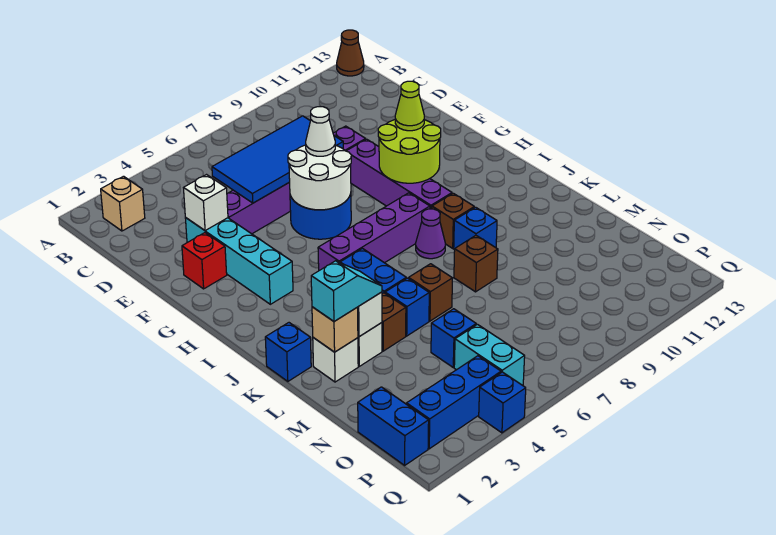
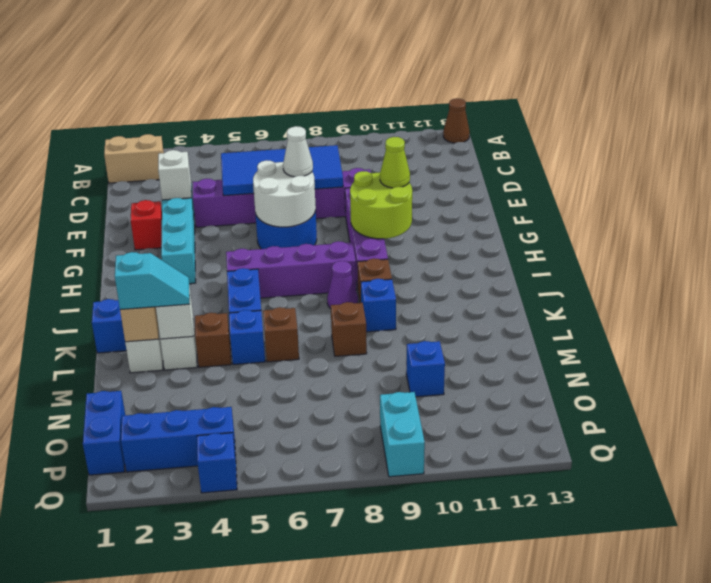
tan brick B2 level 1 -> tan brick B1:B2 level 1
blue brick N5 level 1 -> blue brick N10 level 1
cyan brick O5:P5 level 1 -> cyan brick P9:Q9 level 1

